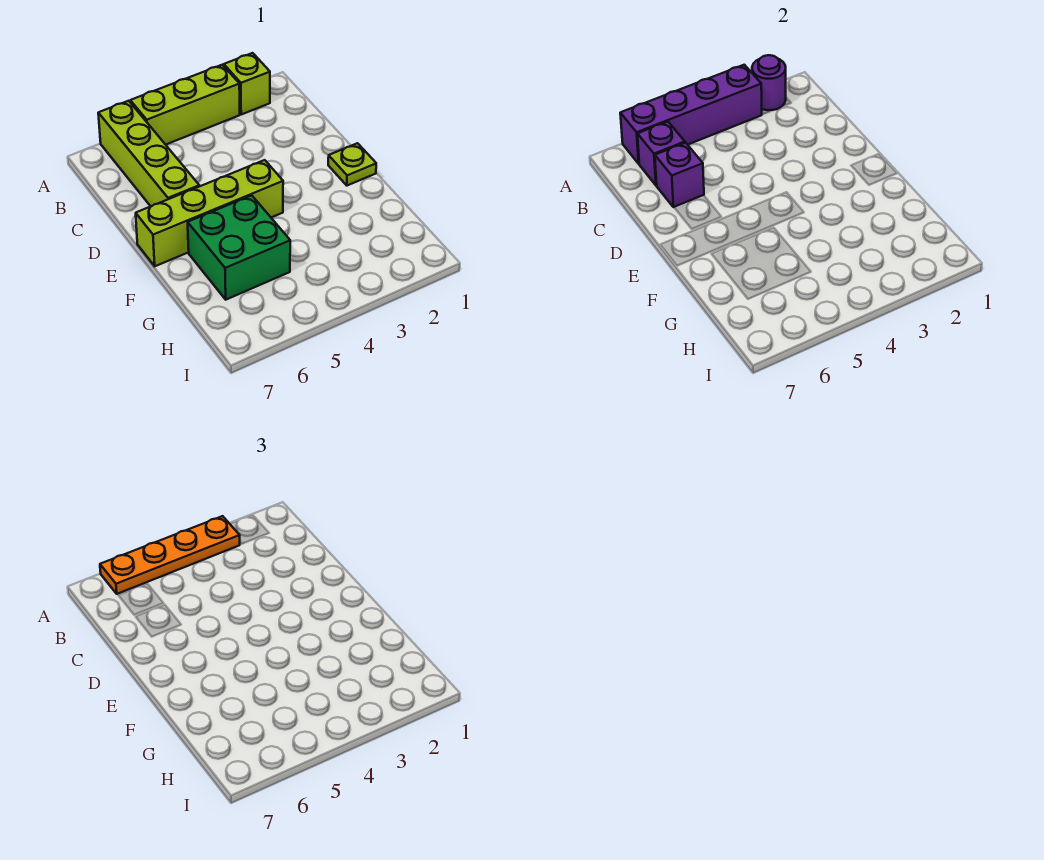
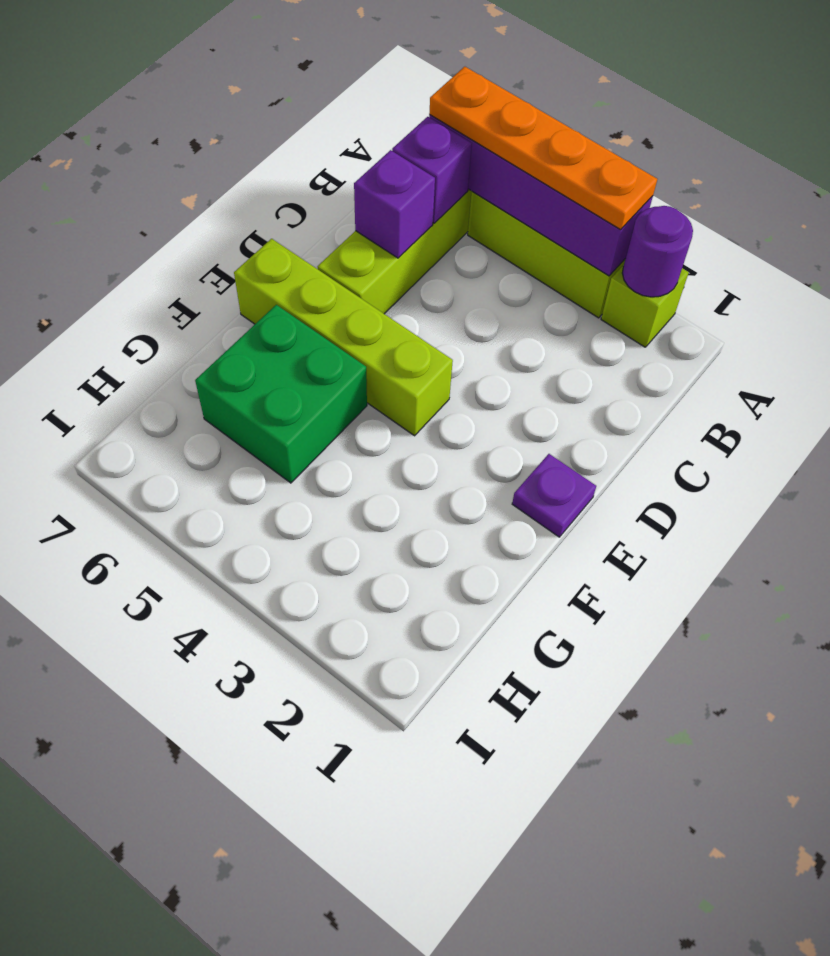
lime plate E1 level 1 -> purple plate E1 level 1

